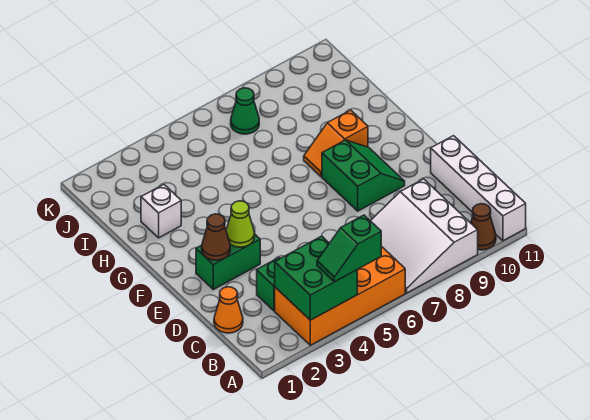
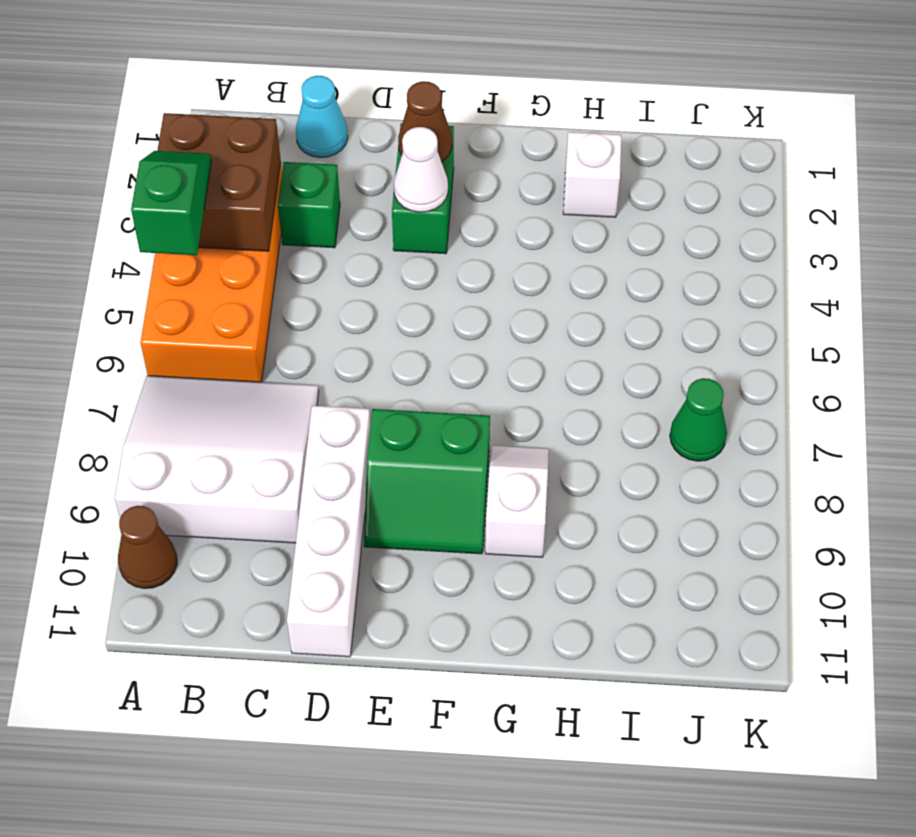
green brick A3:B4 level 2 -> brown brick A3:B4 level 2
white brick A11:D11 level 1 -> white brick D8:D11 level 1
orange cone C1 level 1 -> cyan cone C1 level 1
lime cone E3 level 2 -> white cone E3 level 2
orange slope G8:G9 level 1 top 9 -> white slope G8:G9 level 1 top 9

